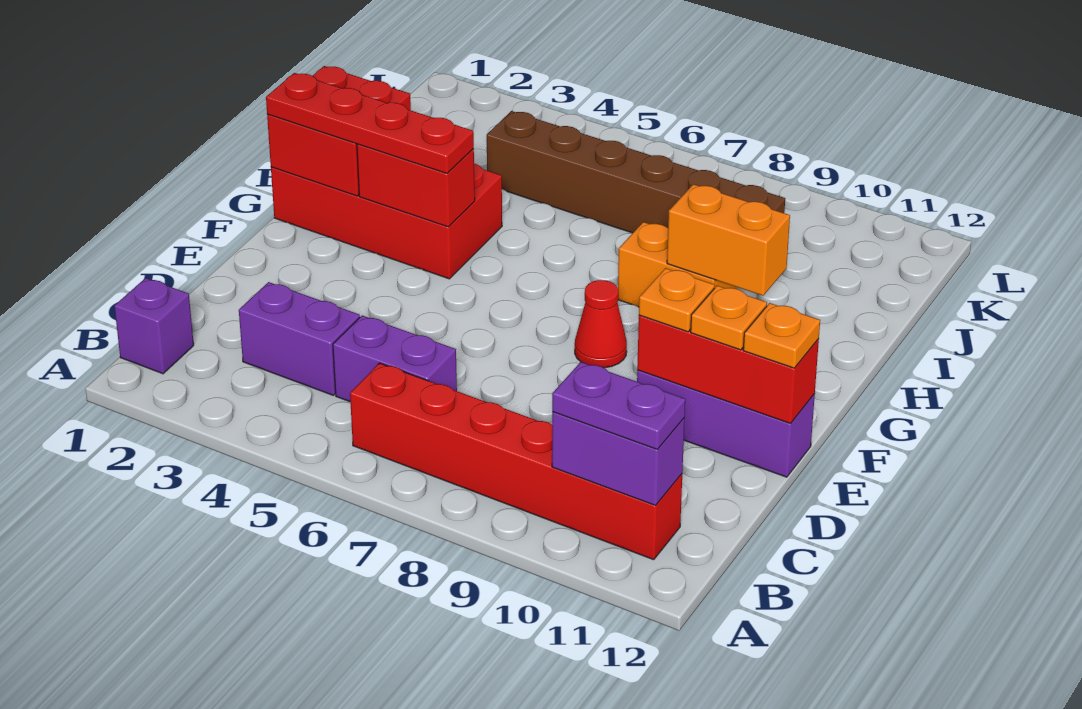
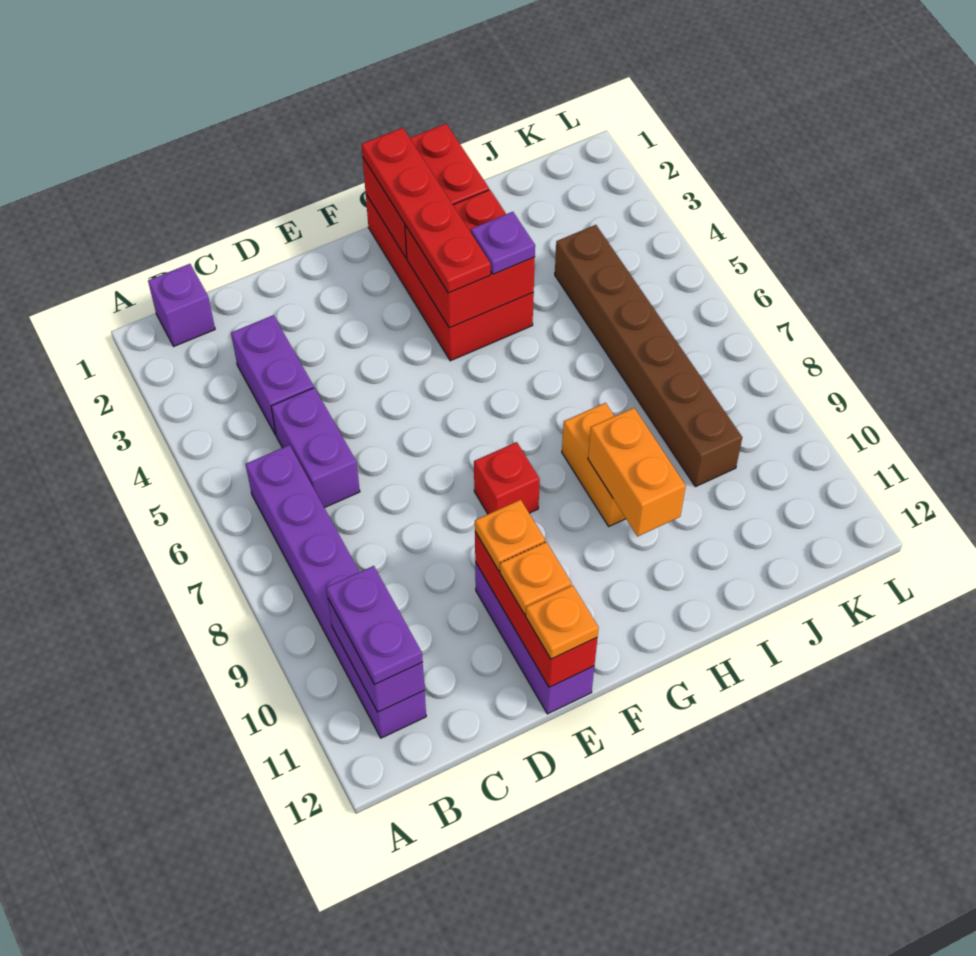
red brick B6:B11 level 1 -> purple brick B6:B11 level 1
red cone F8 level 1 -> red brick F8 level 1
red brick G3:G4 level 2 -> red brick G3:H4 level 2
none -> purple plate H4 level 3

